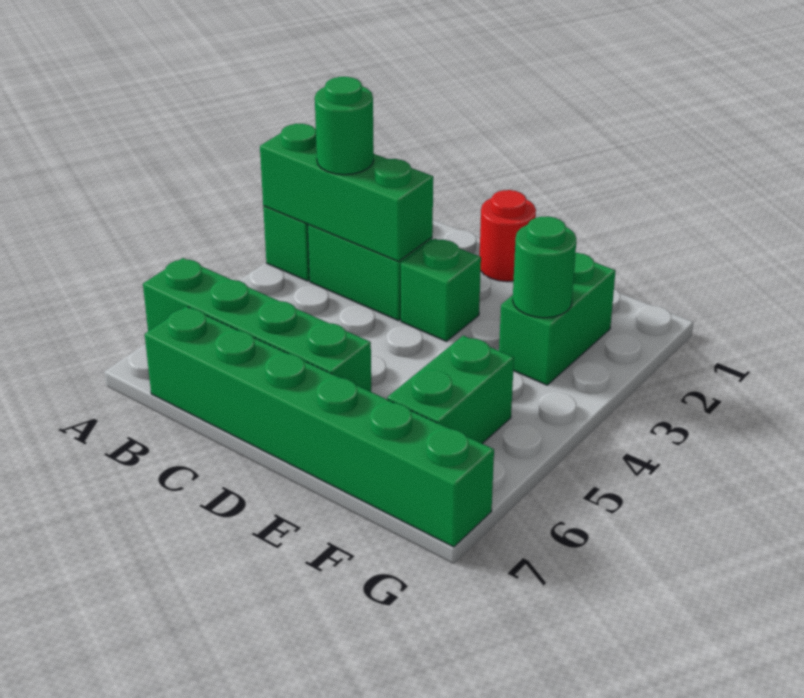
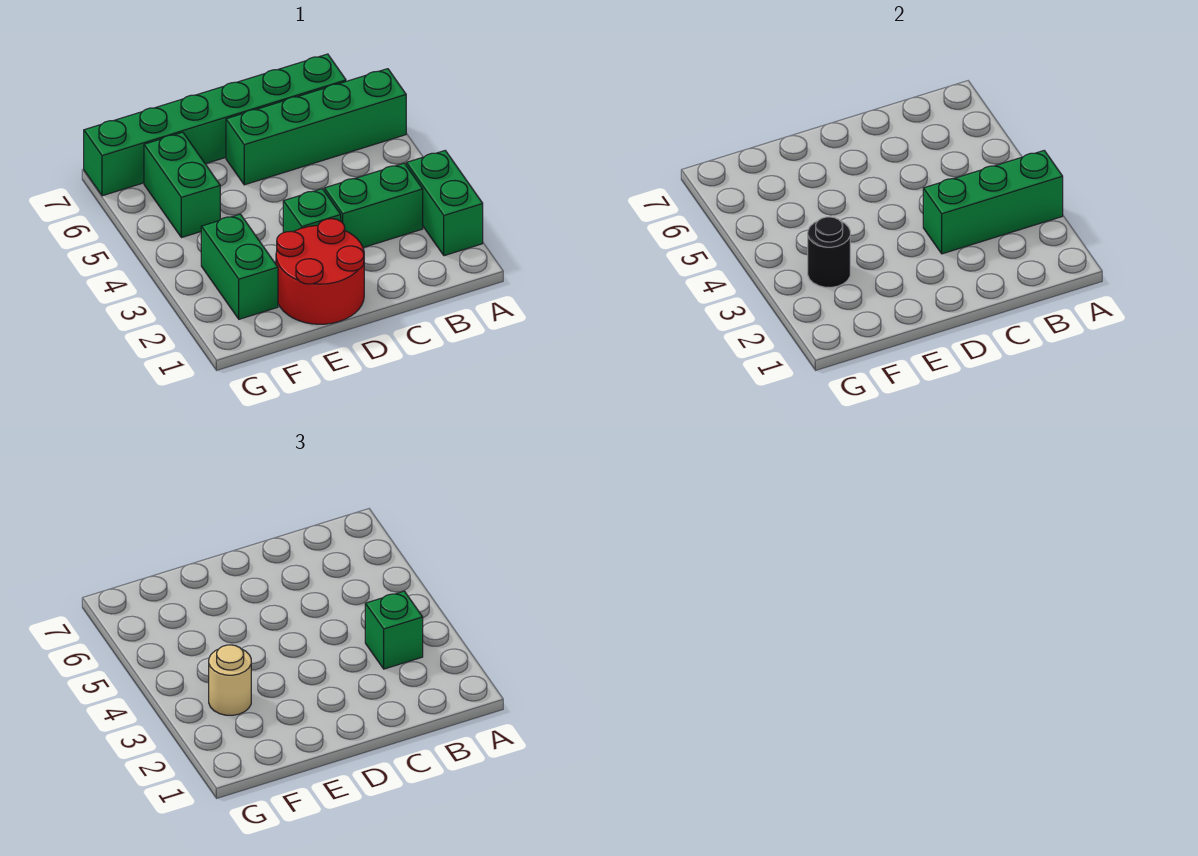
green round brick B3 level 3 -> green brick B3 level 3
red round brick D1 level 1 -> red round brick D1:E2 level 1
green round brick F3 level 2 -> black round brick F3 level 2
none -> tan round brick F3 level 3

